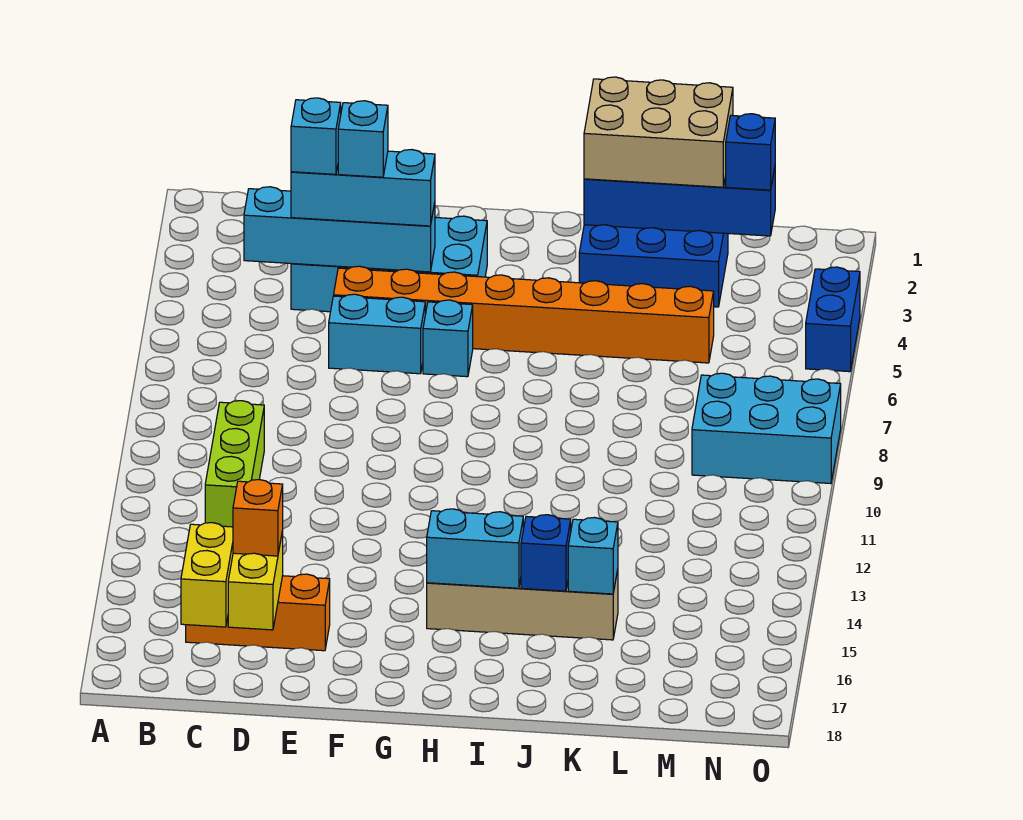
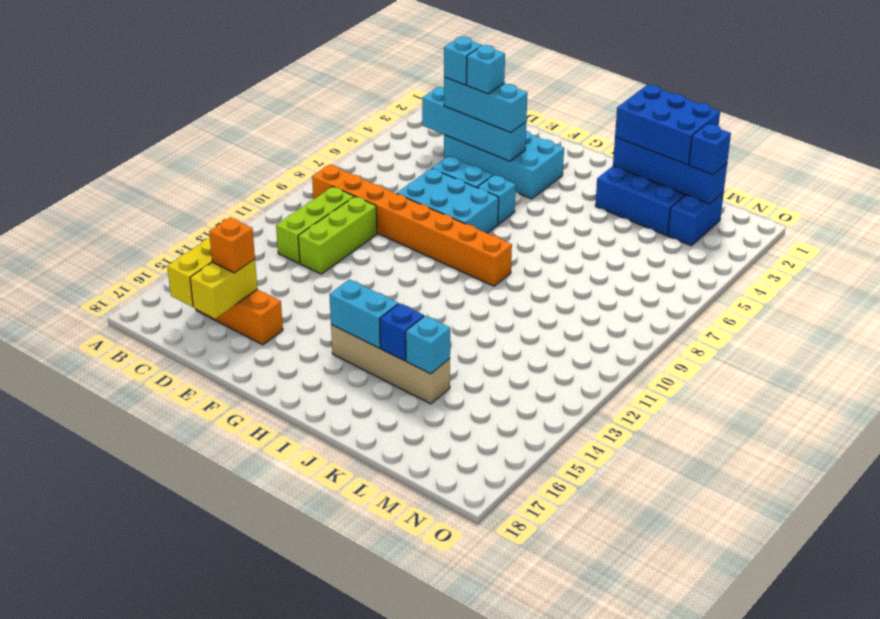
none -> lime brick D10:D12 level 1
orange brick E5:L5 level 1 -> orange brick B9:I9 level 1
tan brick J1:L2 level 3 -> blue brick J1:L2 level 3
cyan brick M8:O9 level 1 -> cyan brick E7:G8 level 1
blue brick O4:O5 level 1 -> blue brick M2:M3 level 1

